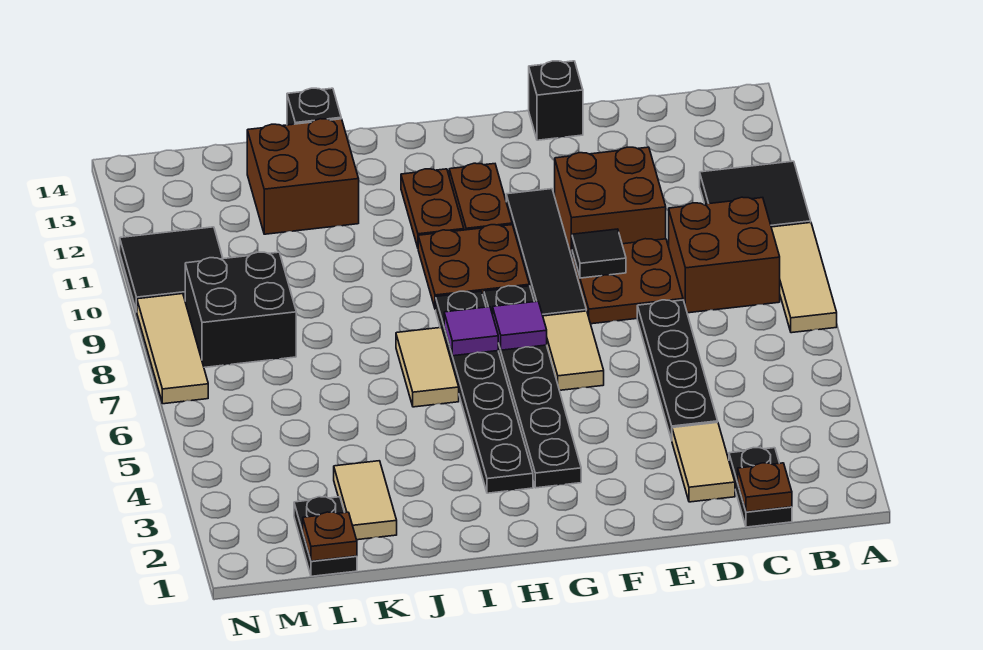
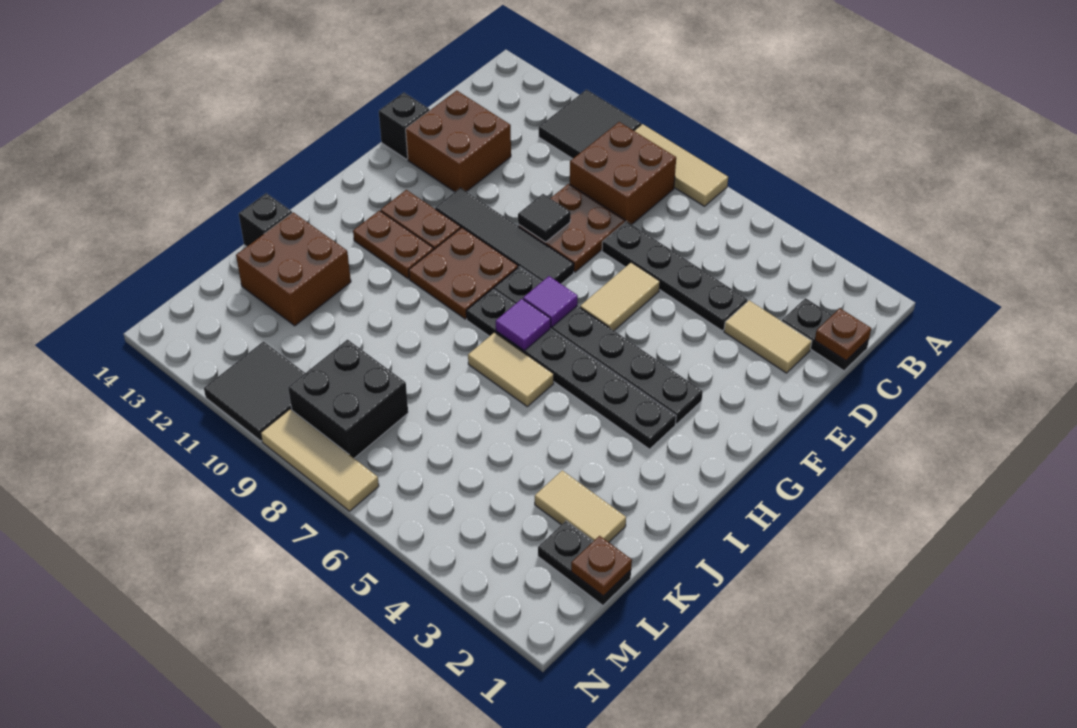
brown brick D10:E11 level 1 -> brown brick D12:E13 level 1
tan tile F6:F7 level 1 -> tan tile E6:F6 level 1

